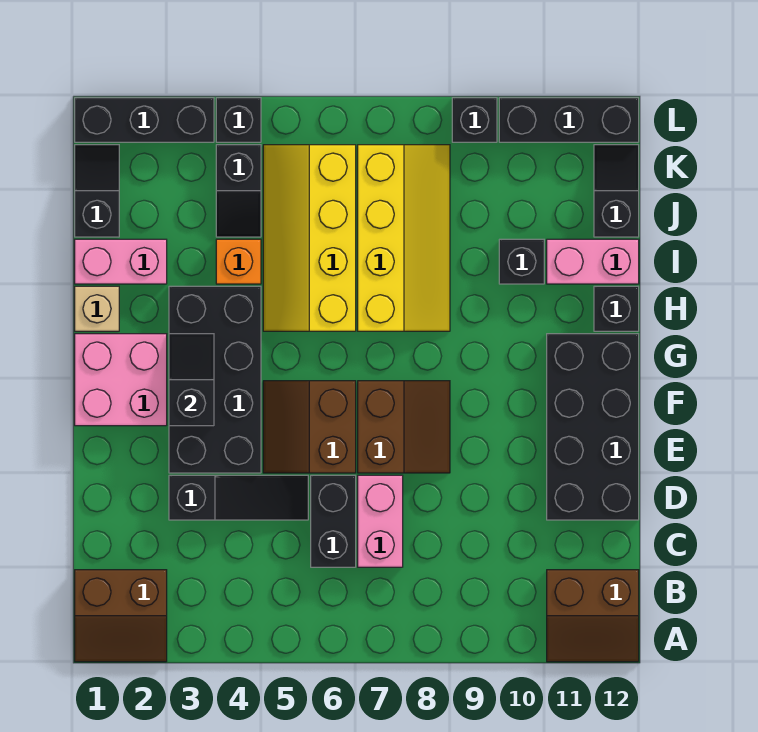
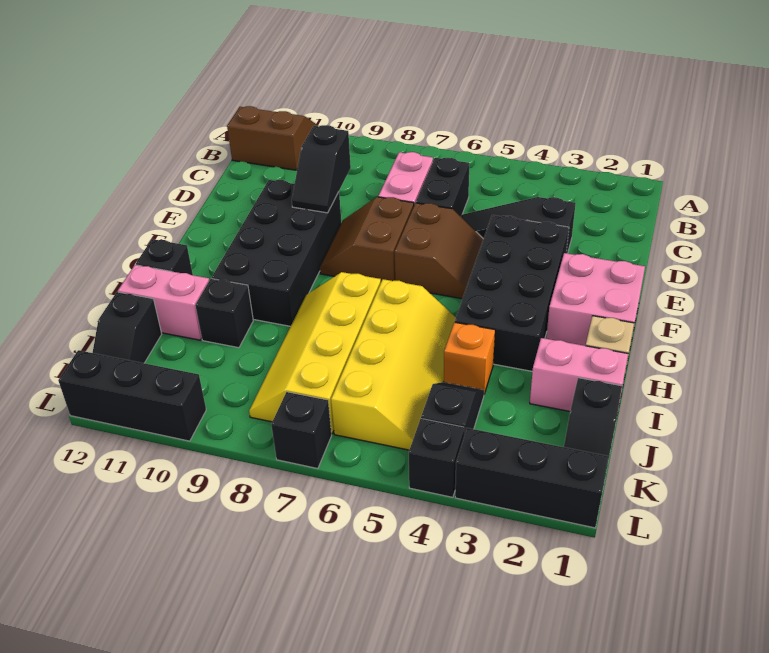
brown slope A1:B2 level 1 top B -> none
black brick D11:G12 level 1 -> black brick E9:H10 level 1
black slope F3:G3 level 2 top F -> black slope D9:E9 level 2 top D
black brick L9 level 1 -> black brick L7 level 1

